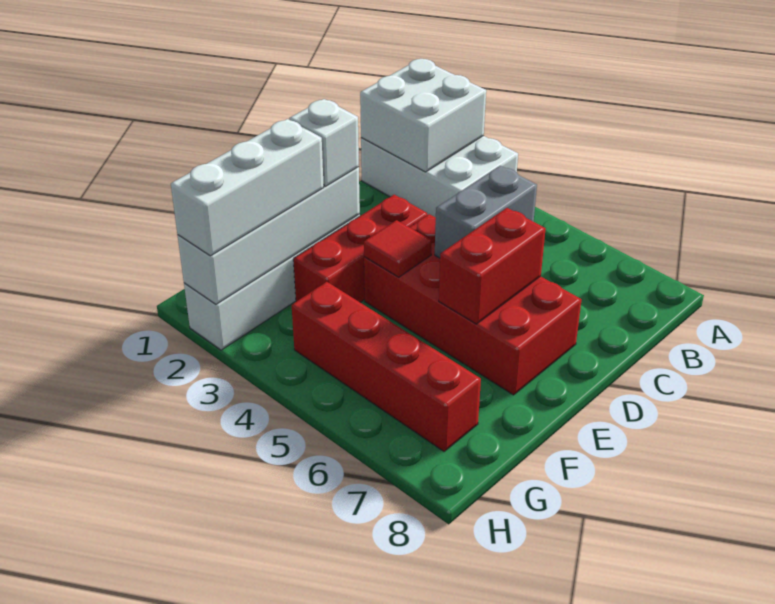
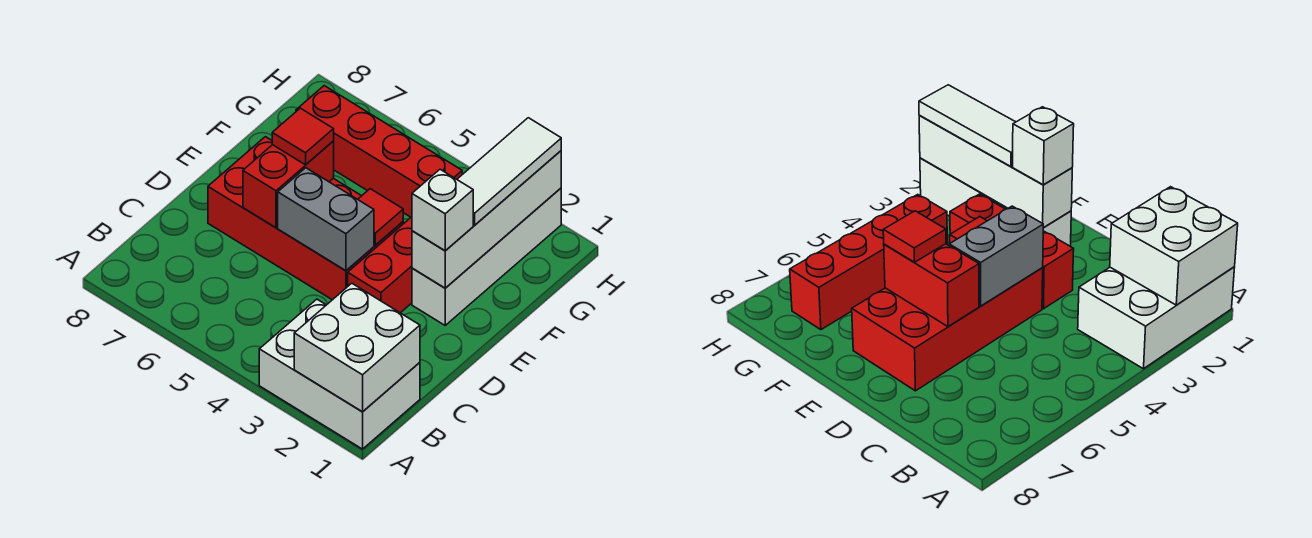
grey brick C5:D5 level 2 -> grey brick D4:D5 level 2
none -> red tile E6 level 3
white brick F2:H2 level 3 -> white tile F2:H2 level 3

